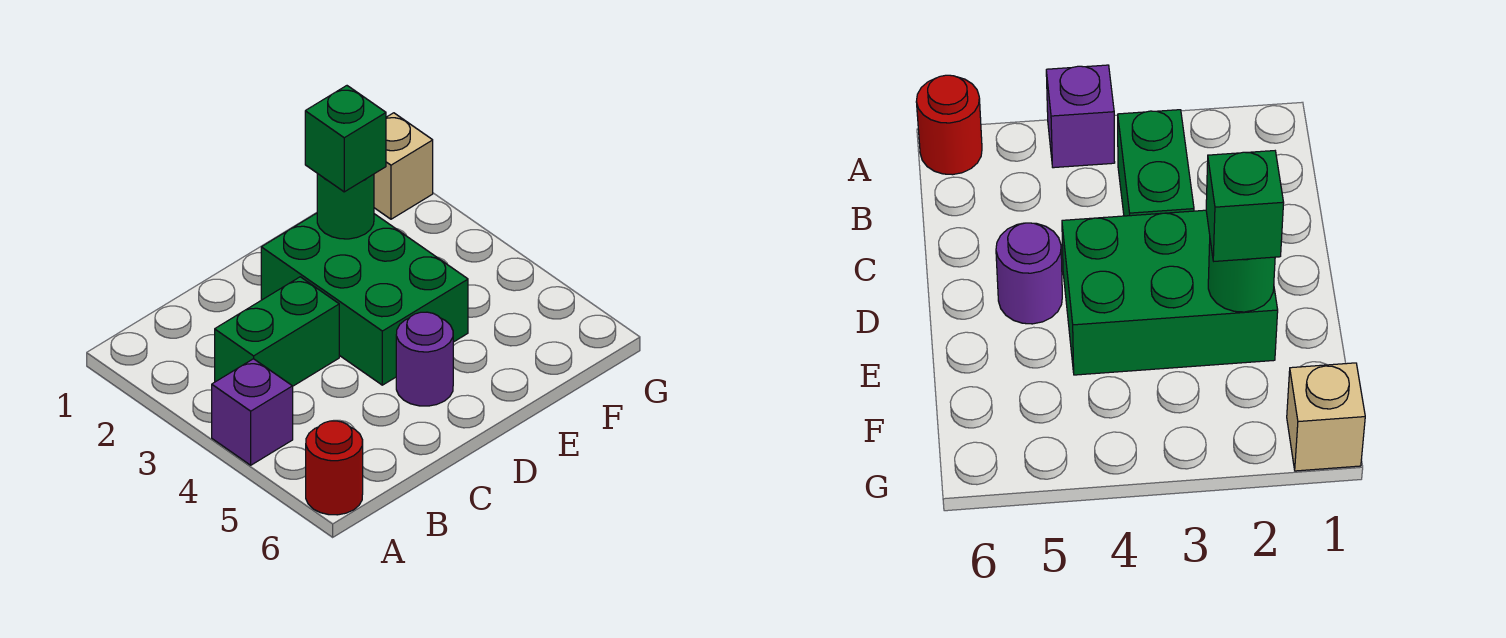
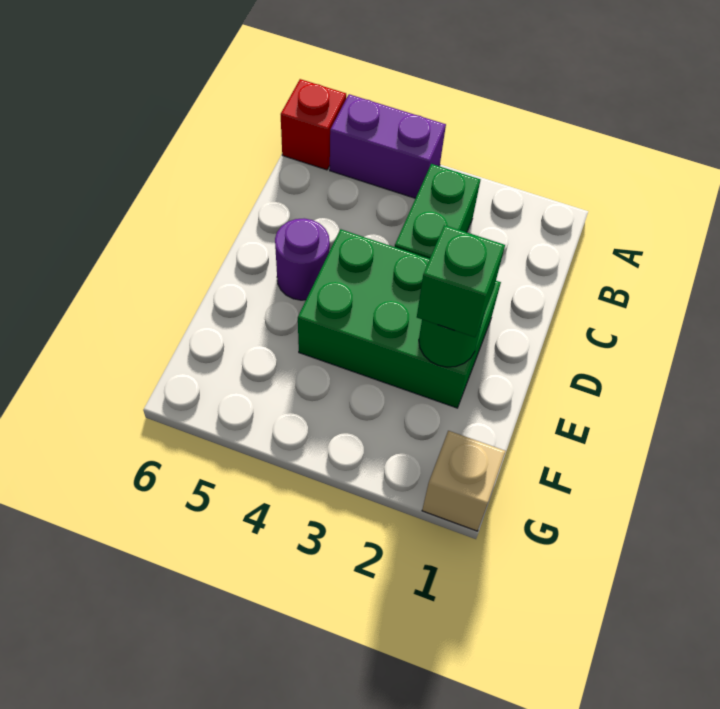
purple brick A4 level 1 -> purple brick A4:A5 level 1
red round brick A6 level 1 -> red brick A6 level 1

